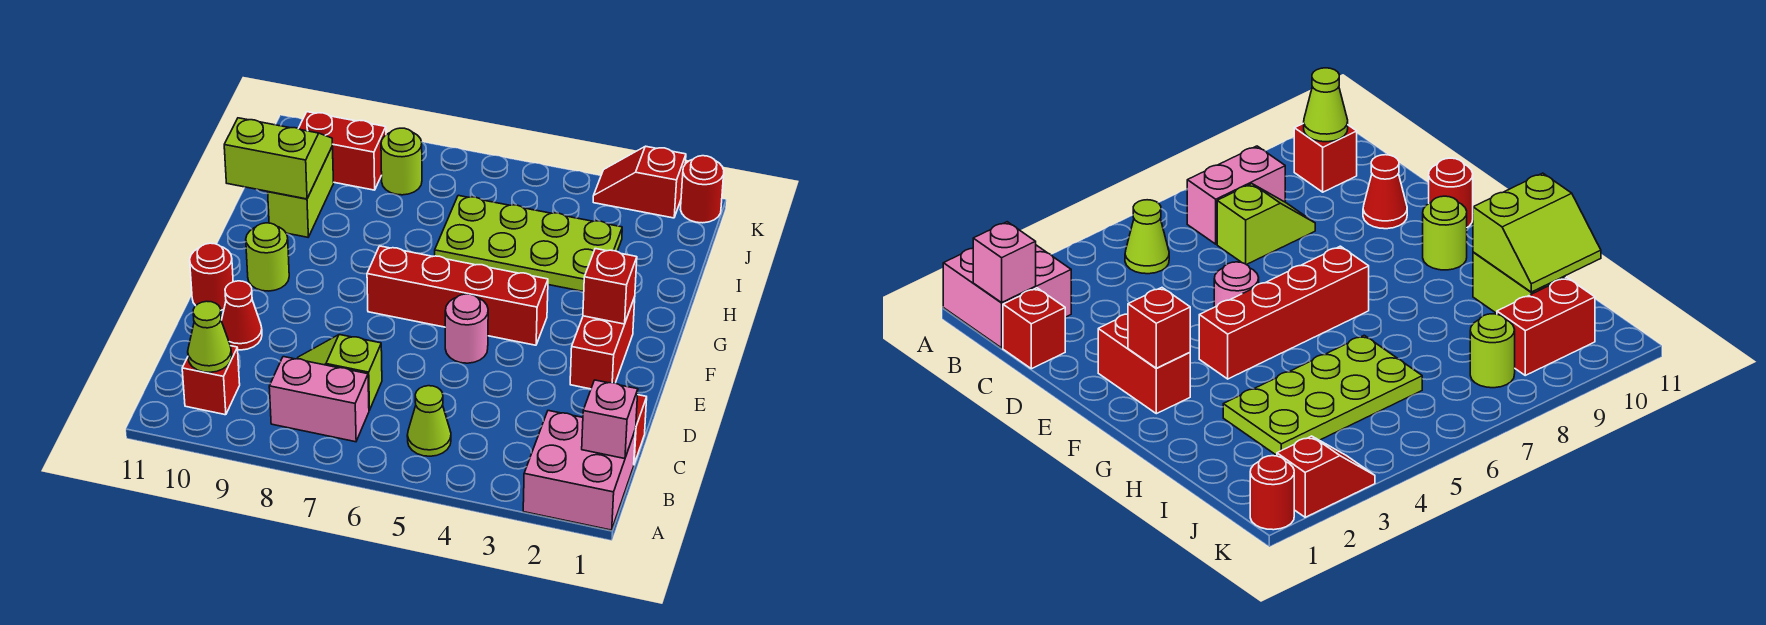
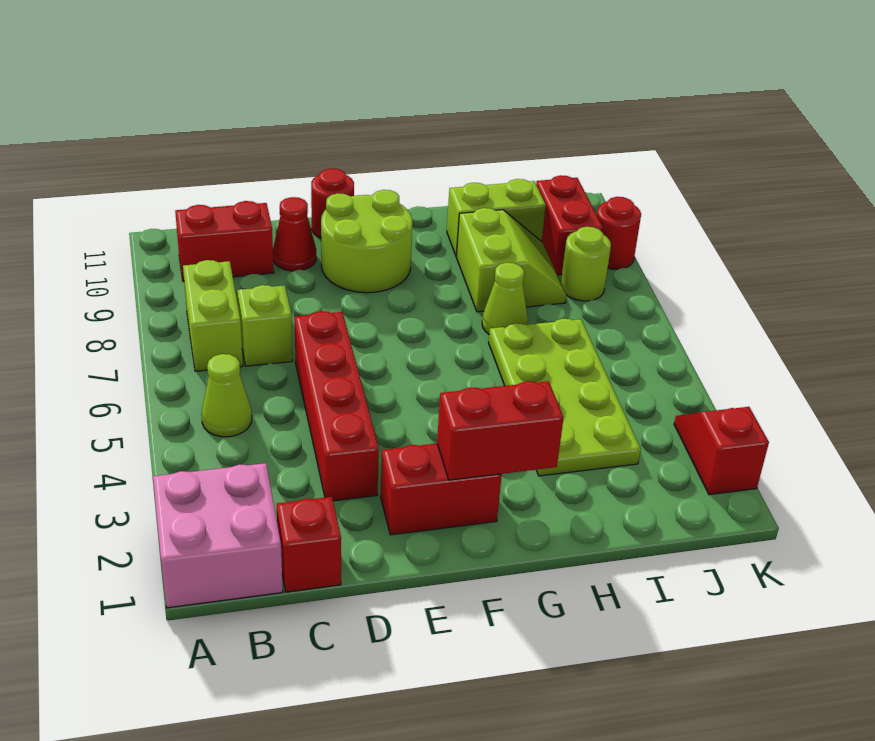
pink brick B1 level 2 -> none
pink brick B7:B8 level 1 -> lime brick B7:B8 level 1
red brick B10 level 1 -> red brick B10:C10 level 1
lime cone B10 level 2 -> lime cone H7 level 1
pink round brick E5 level 1 -> none
red brick F2 level 2 -> red brick F2:G2 level 2
red brick F4:F7 level 1 -> red brick D3:D6 level 1
lime round brick F10 level 1 -> lime round brick E9:F10 level 1
lime slope H10:I11 level 2 top H -> lime slope H8:I9 level 1 top H
red round brick K1 level 1 -> red round brick K9 level 1

